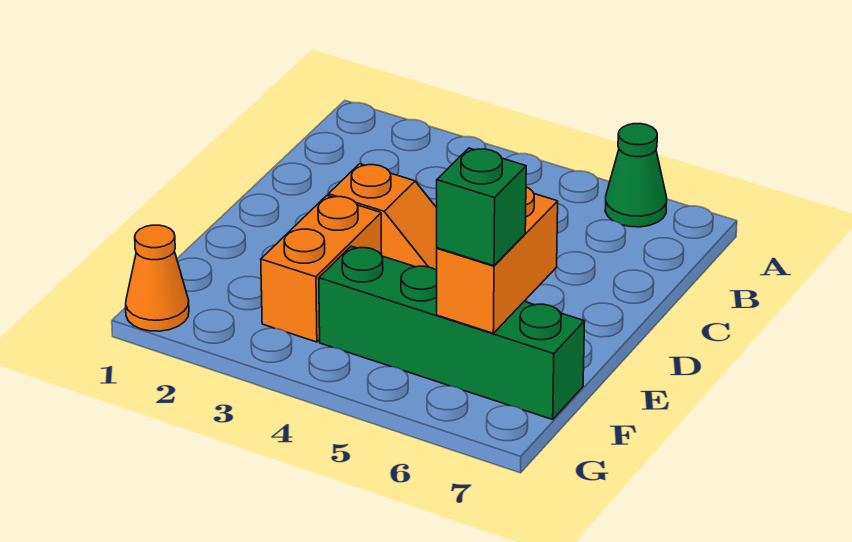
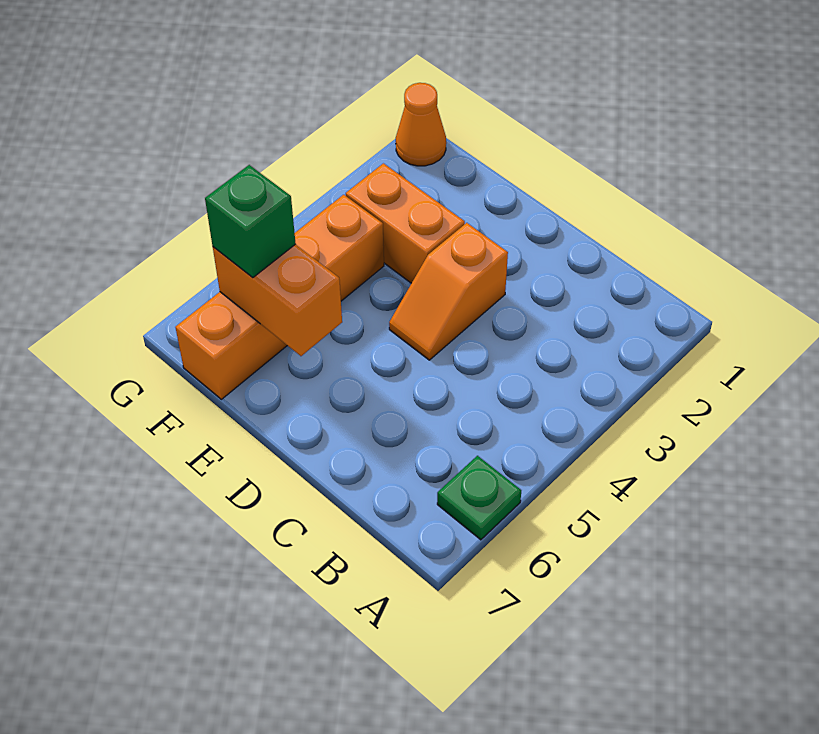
green cone A6 level 1 -> green plate A6 level 1
green brick F4:F7 level 1 -> orange brick F4:F7 level 1

